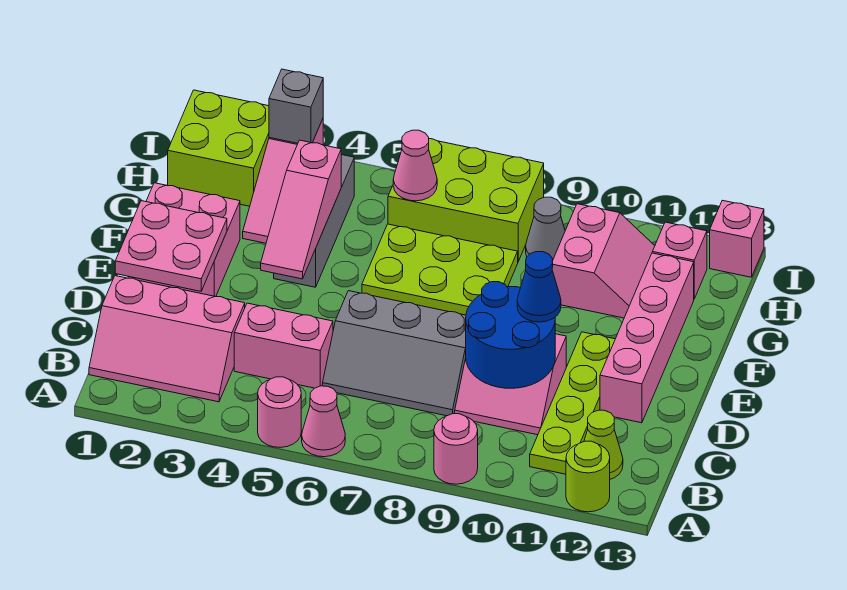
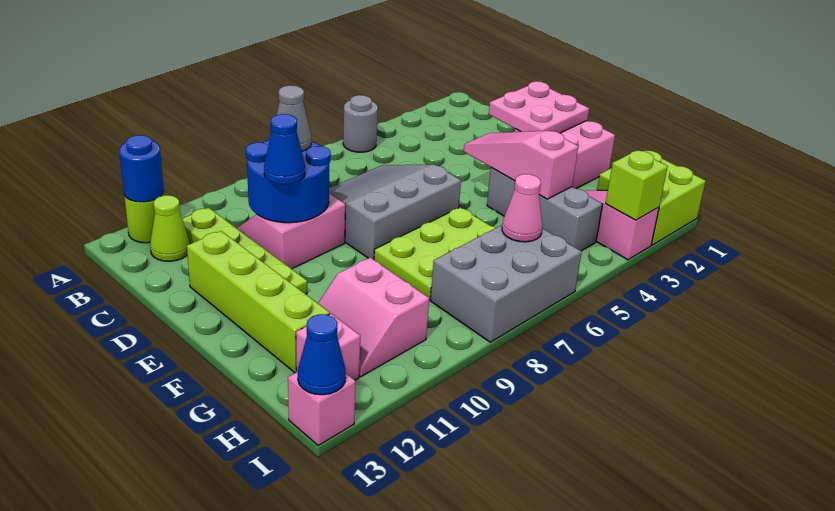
pink round brick A5 level 1 -> grey round brick A5 level 1
pink cone A6 level 1 -> none
pink round brick A9 level 1 -> none
none -> blue round brick A12 level 2
pink slope B1:C3 level 1 top C -> none
pink brick C4:C5 level 1 -> none
grey slope C6:D8 level 1 top D -> grey slope C6:E8 level 1 top E
pink brick D12:G12 level 1 -> lime brick D12:G12 level 1
lime brick H6:I8 level 1 -> grey brick H6:I8 level 1
grey cone H9 level 1 -> grey cone C9 level 3
grey brick I3 level 2 -> lime brick I3 level 2
none -> blue cone I13 level 2

